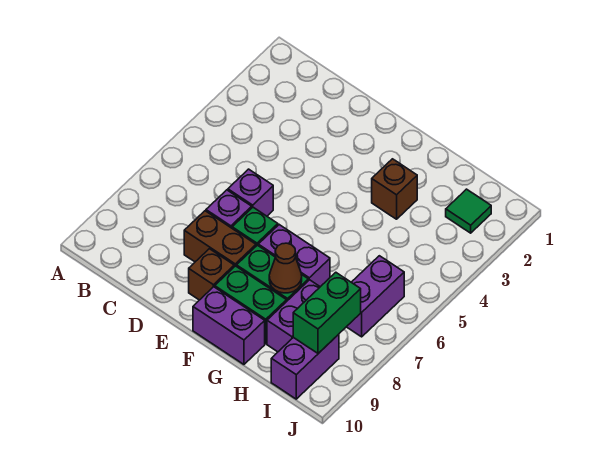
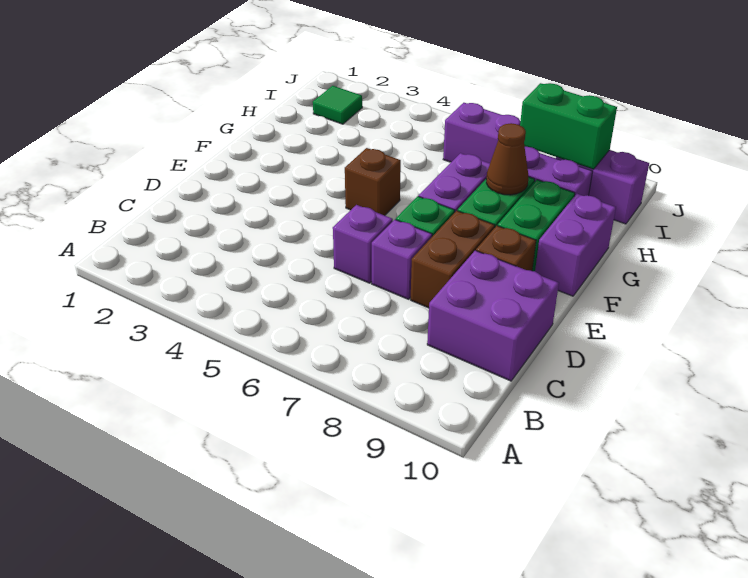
none -> purple brick C9:D10 level 1
brown brick G3 level 1 -> brown brick F5 level 1

